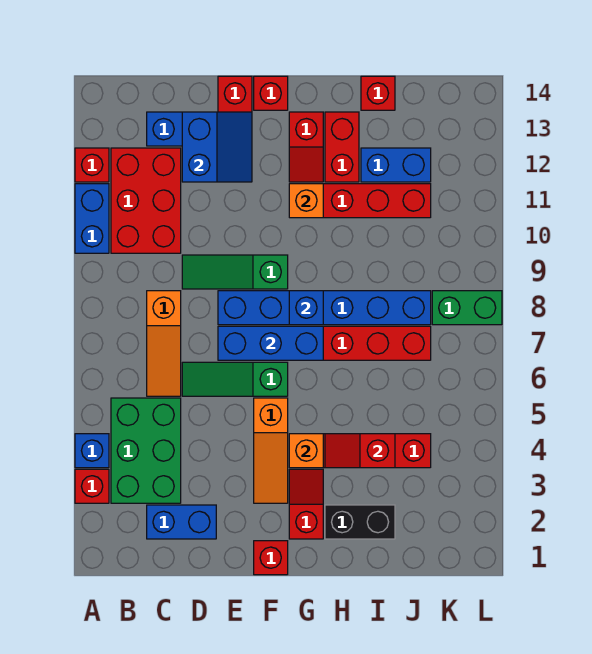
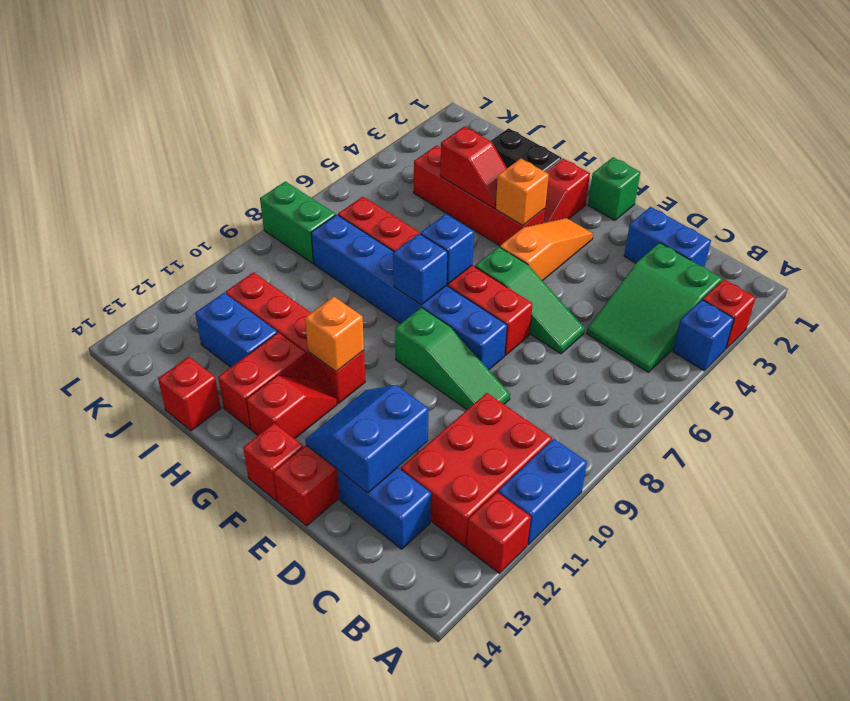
green brick B3:C5 level 1 -> green slope B3:C5 level 1 top 3
orange slope C6:C8 level 1 top 8 -> none
blue brick E7:G7 level 2 -> blue brick G7 level 2
red brick F1 level 1 -> green brick F1 level 1

